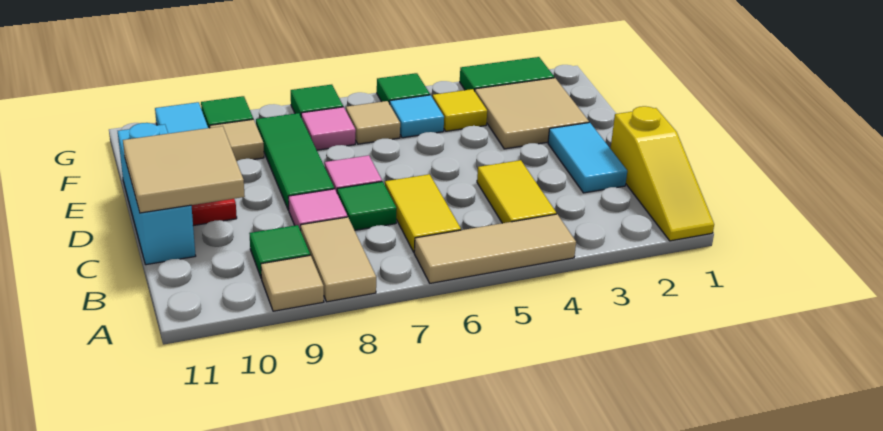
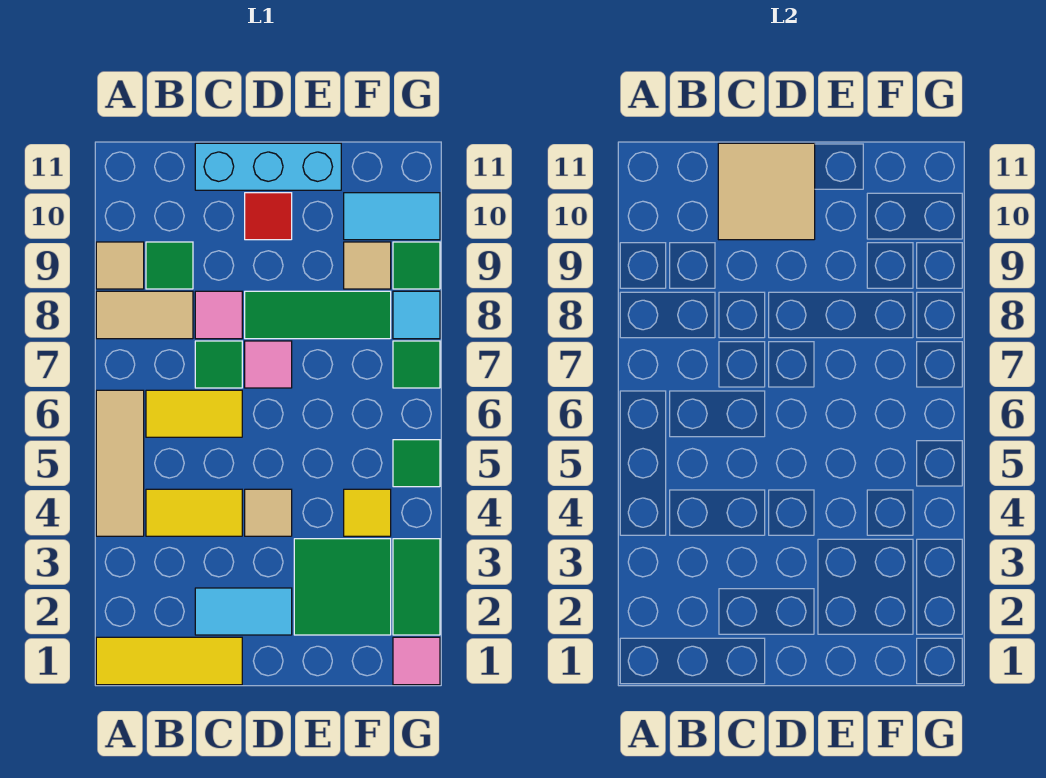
yellow slope A1:C1 level 1 top C -> yellow tile A1:C1 level 1
tan tile E2:F3 level 1 -> green tile E2:F3 level 1
cyan tile F5 level 1 -> cyan tile G8 level 1
tan tile F6 level 1 -> tan tile D4 level 1
pink tile F7 level 1 -> pink tile G1 level 1

